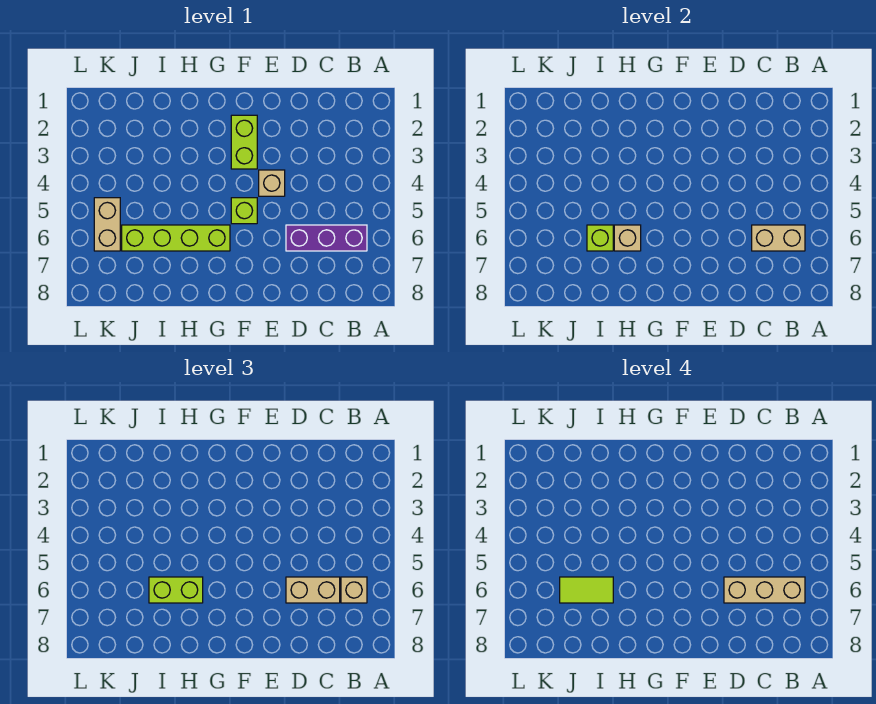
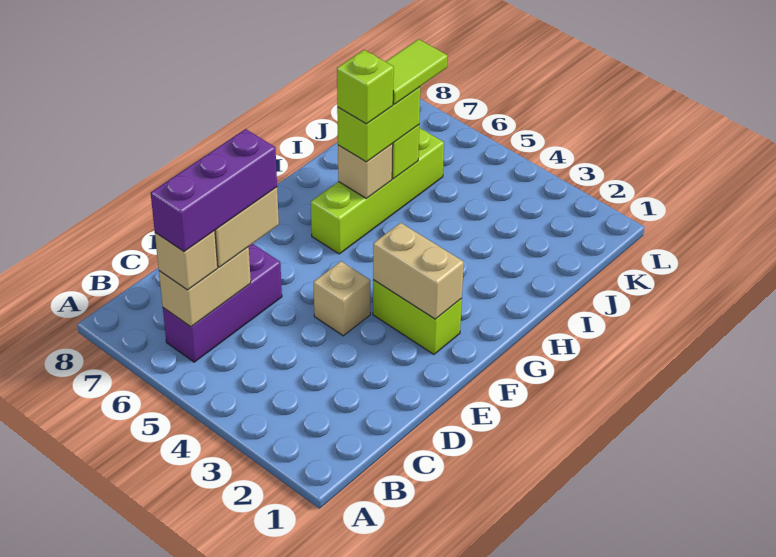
tan brick B6:D6 level 4 -> purple brick B6:D6 level 4
lime brick F5 level 1 -> lime brick H6 level 4
tan brick K5:K6 level 1 -> tan brick F2:F3 level 2

